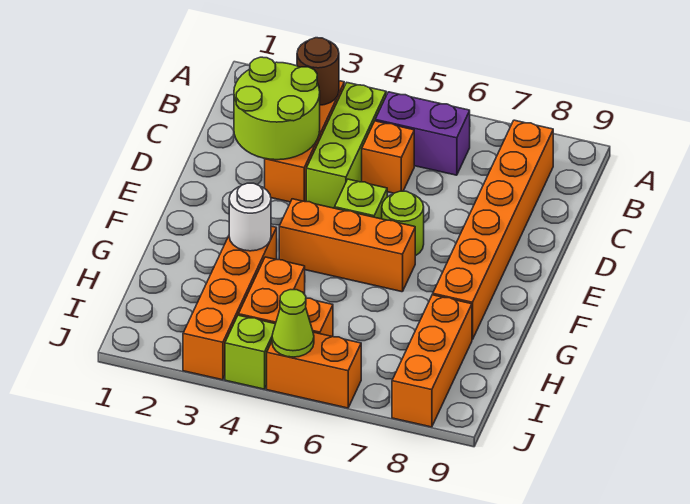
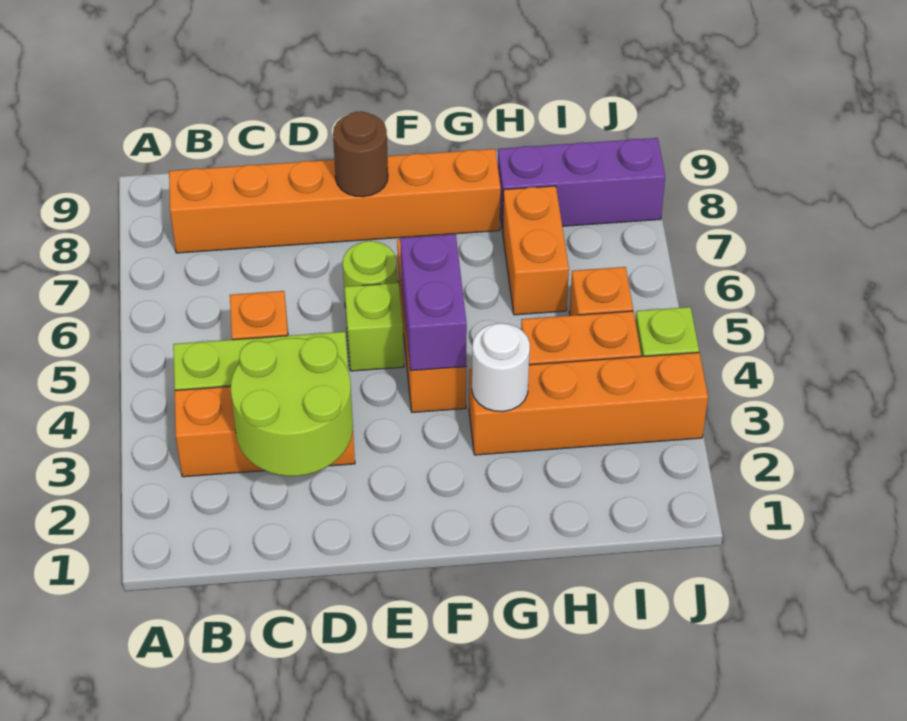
brown round brick B3 level 2 -> brown round brick E8 level 2
purple brick B5:B6 level 1 -> purple brick F4:F5 level 2
orange brick H8:J8 level 1 -> purple brick H8:J8 level 1
orange brick J5:J6 level 1 -> orange brick H6:H7 level 1
lime cone J5 level 2 -> none

